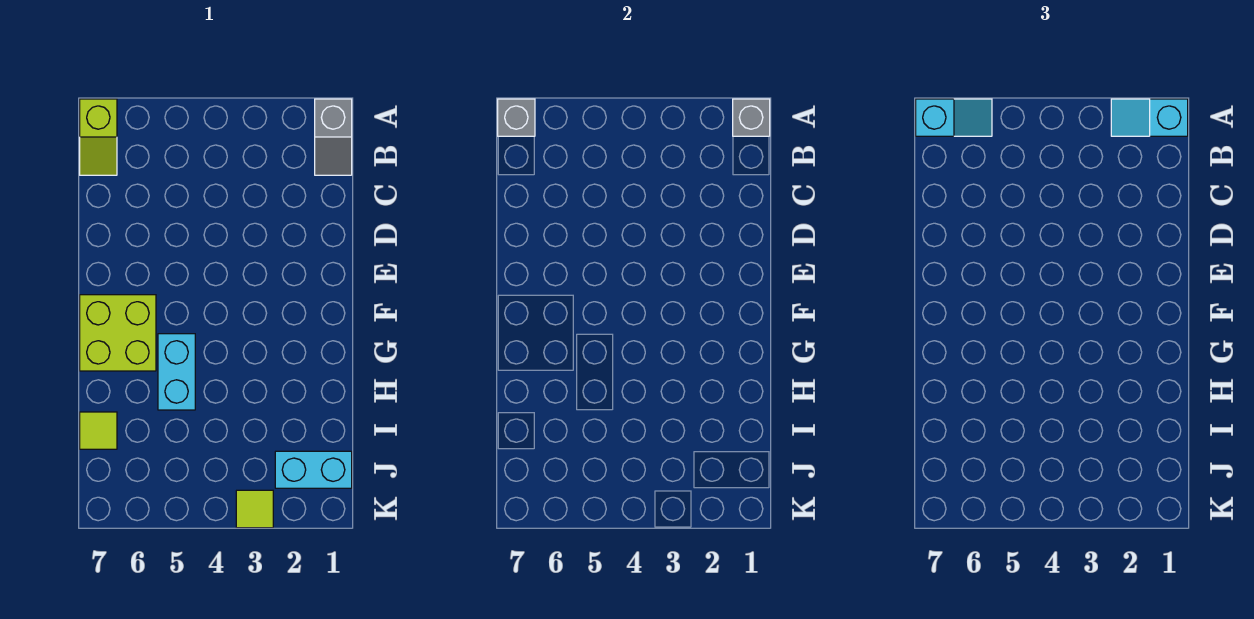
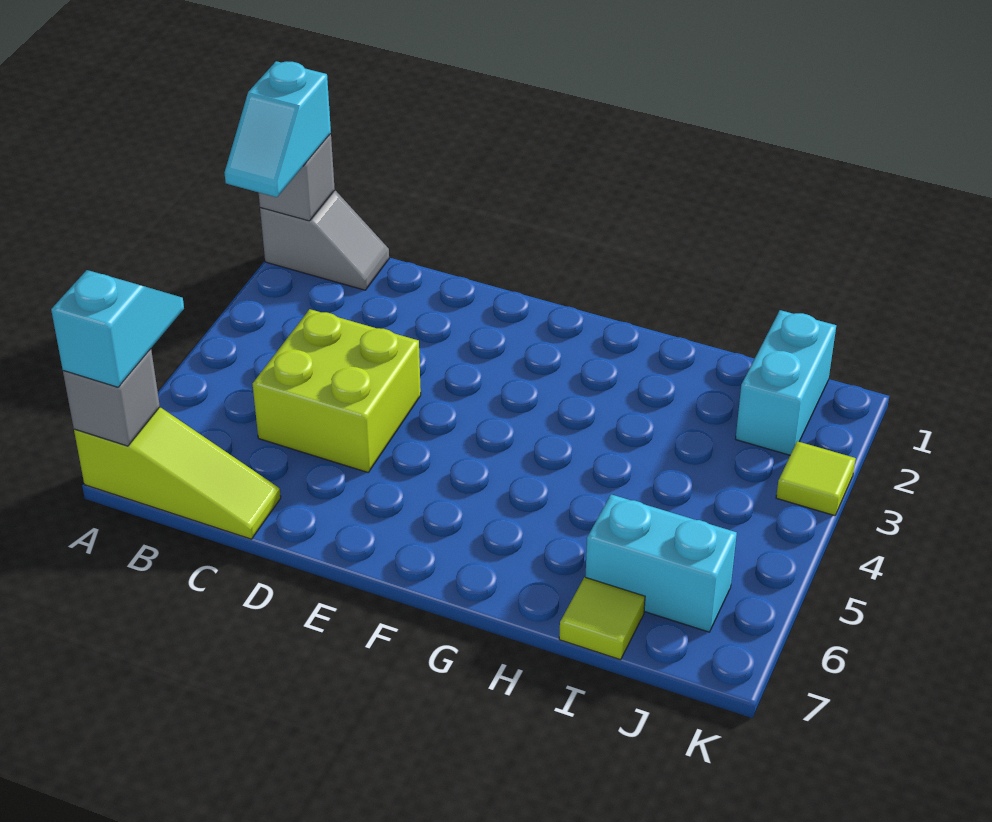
lime slope A7:B7 level 1 top A -> lime slope A7:C7 level 1 top A
lime brick F6:G7 level 1 -> lime brick C4:D5 level 1
cyan brick G5:H5 level 1 -> cyan brick I6:J6 level 1

